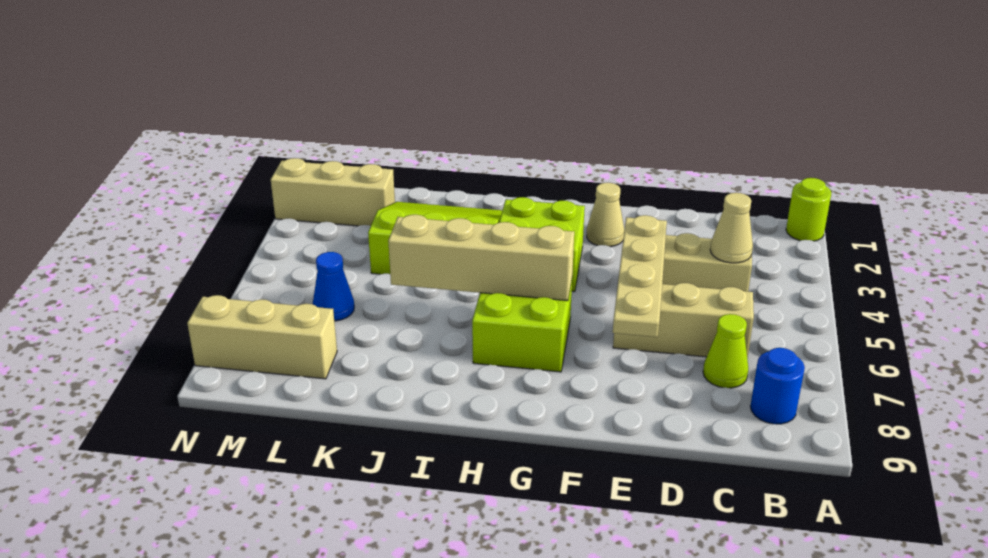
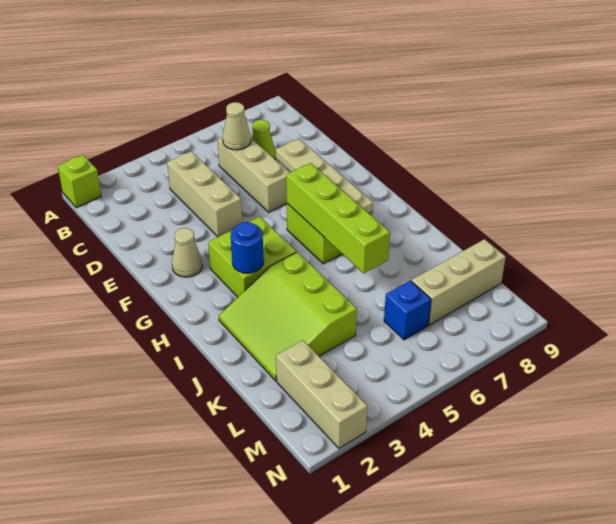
lime round brick A1 level 1 -> lime brick A1 level 1
blue round brick B8 level 1 -> blue round brick H3 level 2
tan cone C4 level 2 -> tan cone C6 level 2
tan plate E4:E7 level 2 -> tan plate E7:H7 level 2
tan brick G6:J6 level 2 -> lime brick G6:J6 level 2
blue cone L6 level 1 -> blue brick L6 level 1
tan brick L8:N8 level 1 -> tan brick L7:L9 level 1

